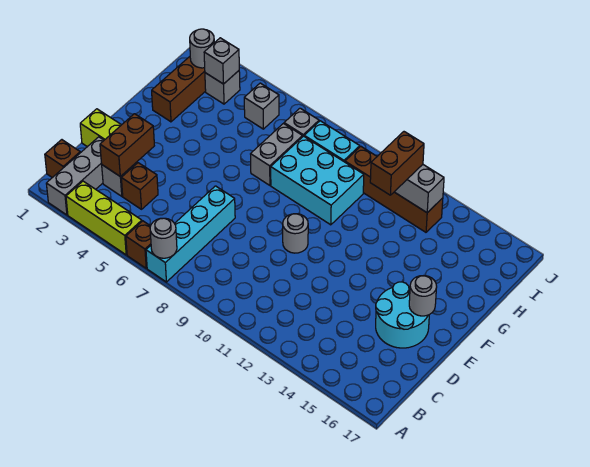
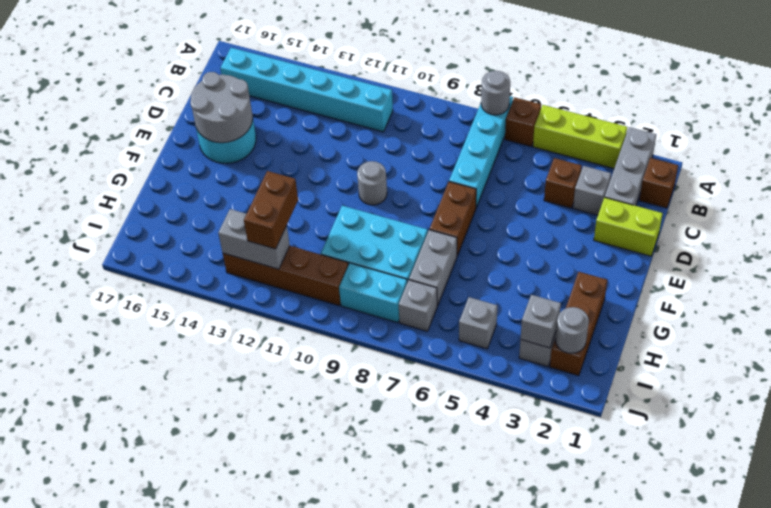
none -> cyan brick B11:B16 level 1
brown brick C3:D3 level 2 -> brown brick E7:F7 level 1
grey round brick E16 level 2 -> grey round brick D15:E16 level 2

